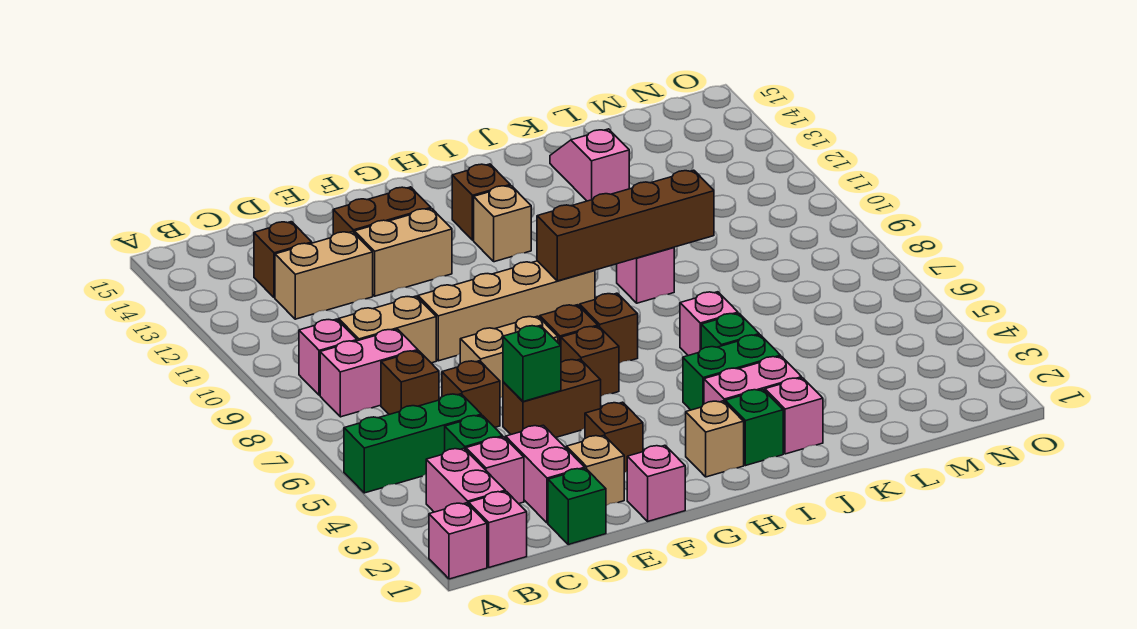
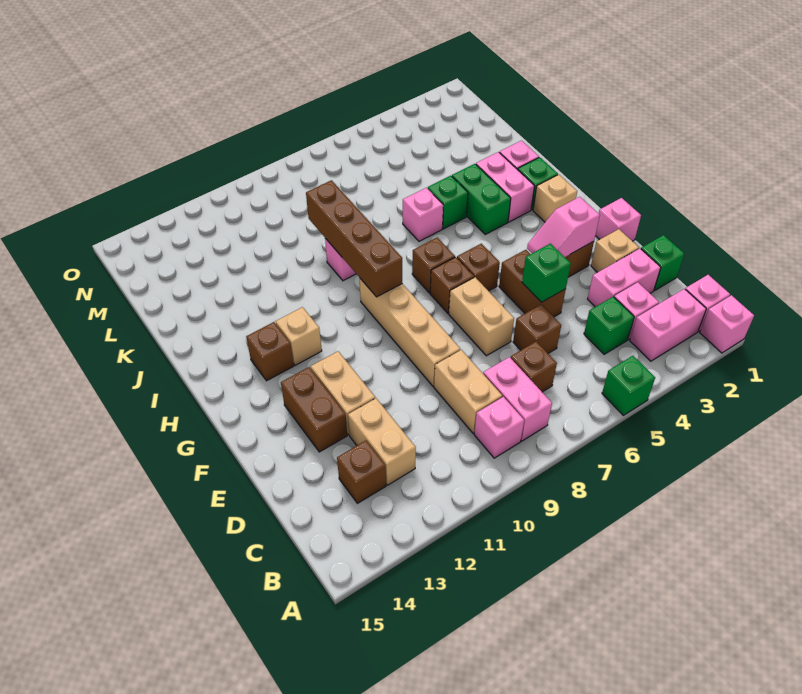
green brick A5:C5 level 1 -> green brick A5 level 1
pink slope K13:K14 level 1 top 13 -> pink slope F3:F4 level 2 top 3

